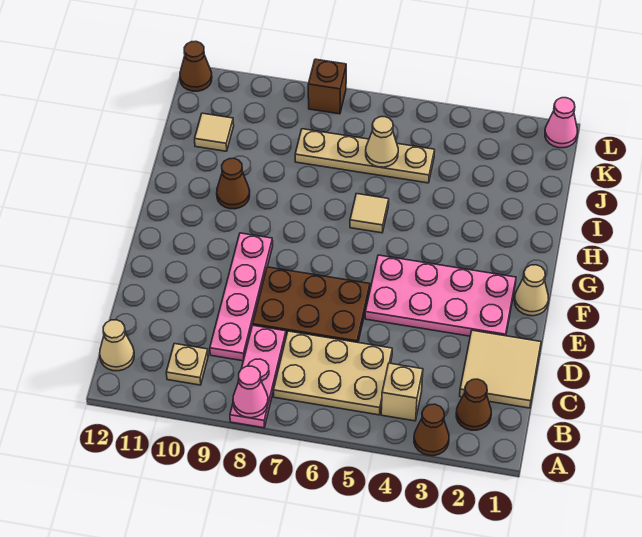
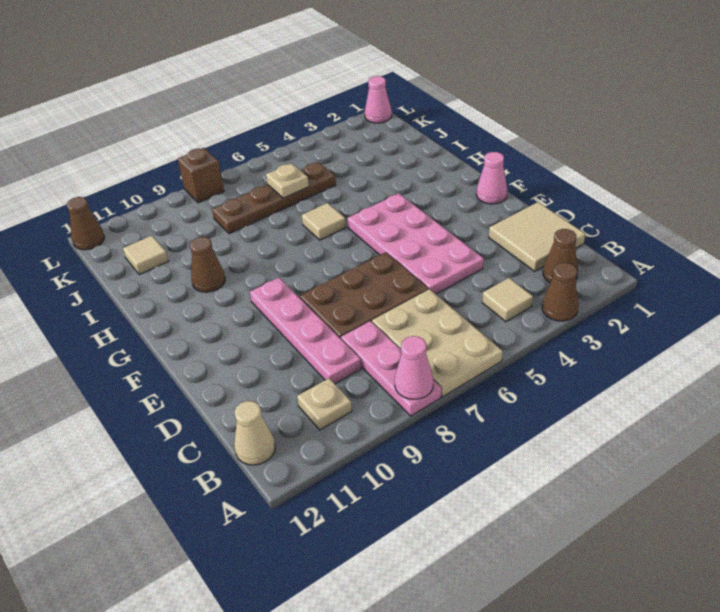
tan brick B4 level 1 -> tan tile B4 level 1
tan plate B5:C7 level 1 -> tan plate A6:C7 level 1
pink plate E2:F5 level 1 -> pink plate D4:G5 level 1
tan cone F1 level 1 -> pink cone F1 level 1
tan plate J5:J8 level 1 -> brown plate J5:J8 level 1
tan cone J6 level 2 -> tan plate J6 level 2

